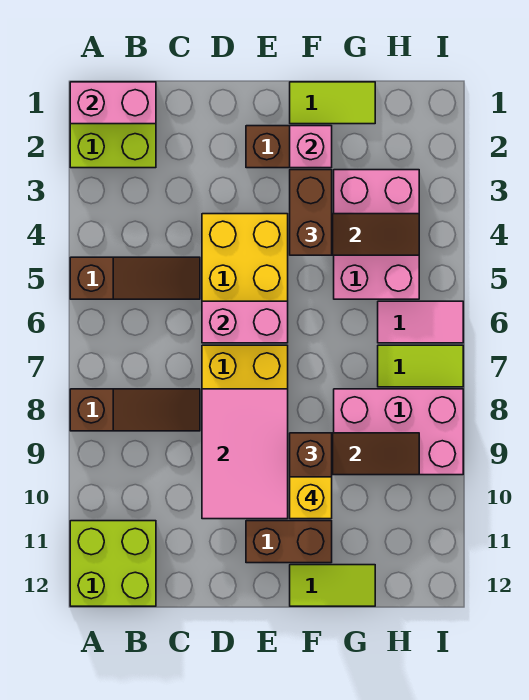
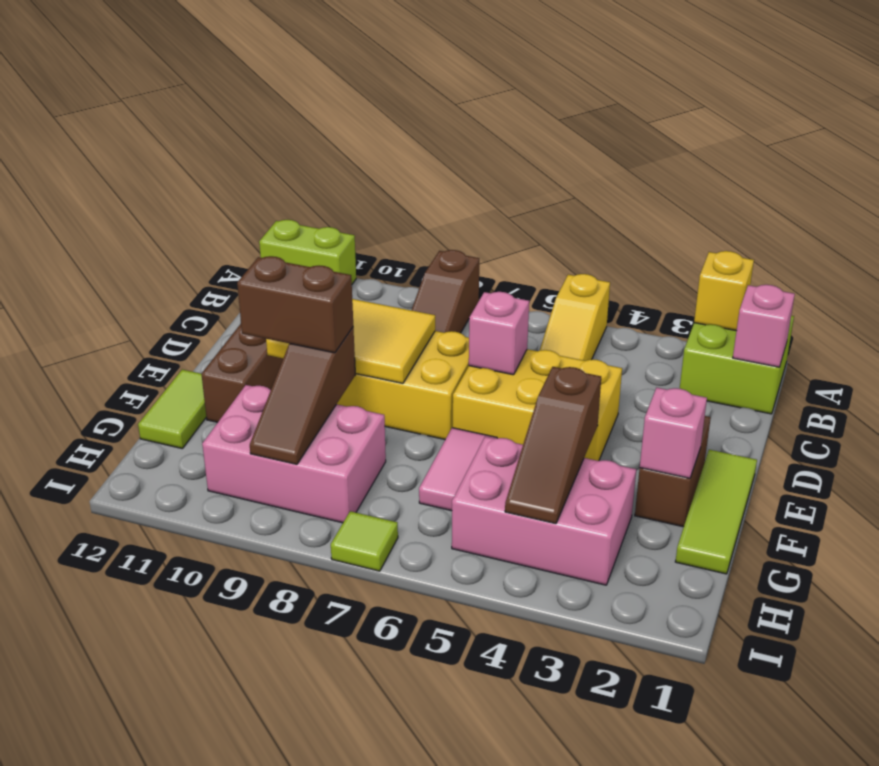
pink brick A1:B1 level 2 -> pink brick B1 level 2
brown slope A5:C5 level 1 top A -> yellow slope A5:C5 level 1 top A
lime brick A11:B12 level 1 -> lime brick A11:A12 level 1
pink brick D6:E6 level 2 -> pink brick D6 level 2
pink tile D8:E10 level 2 -> yellow tile D8:E10 level 2
lime tile F1:G1 level 1 -> lime tile E1:G1 level 1
brown brick F3:F4 level 3 -> none
yellow brick F10 level 4 -> yellow brick A2 level 2
pink brick G8:I9 level 1 -> pink brick G8:H10 level 1
pink tile H6:I6 level 1 -> pink tile F6:G6 level 1
lime tile H7:I7 level 1 -> lime tile I7 level 1

